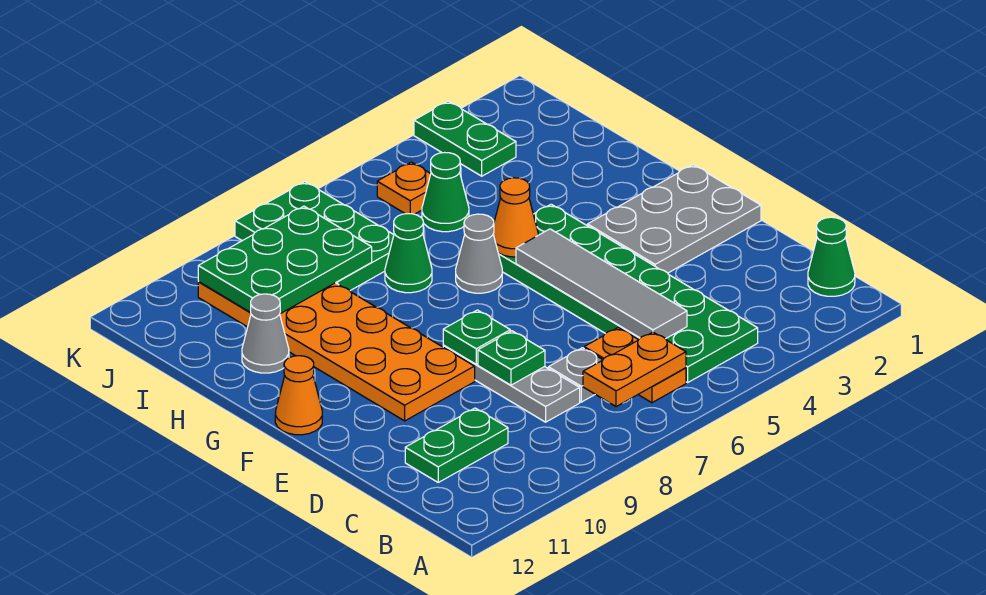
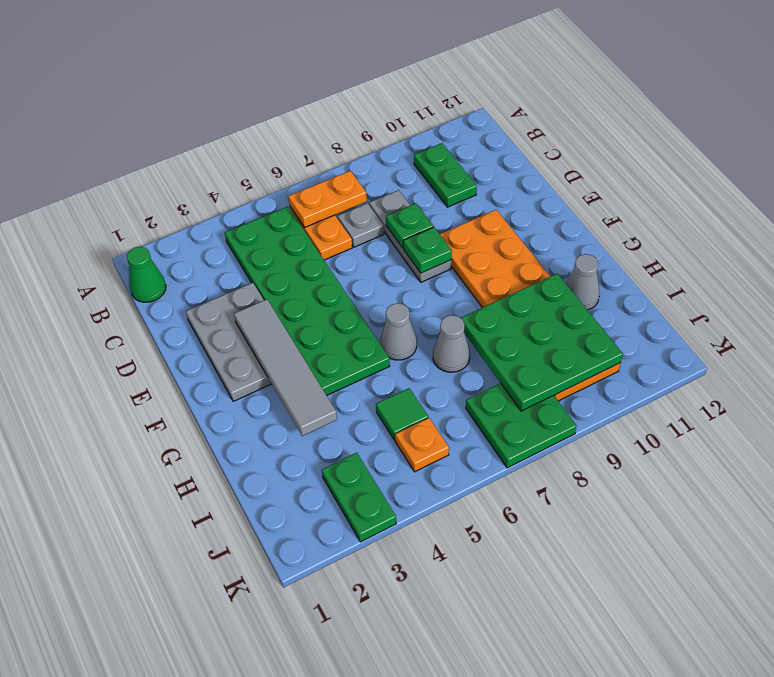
grey tile C5:F5 level 2 -> grey tile E3:H3 level 2
green plate C10:C11 level 1 -> green plate B10:C10 level 1
grey plate E1:F3 level 1 -> grey plate D2:F3 level 1
orange cone F12 level 1 -> none
orange cone G5 level 2 -> none
green cone H7 level 1 -> grey cone H7 level 1
green cone I5 level 1 -> green tile I5 level 1
green plate I7:K8 level 1 -> green plate J7:K8 level 1
green plate I8:J10 level 2 -> green plate H8:J10 level 2

